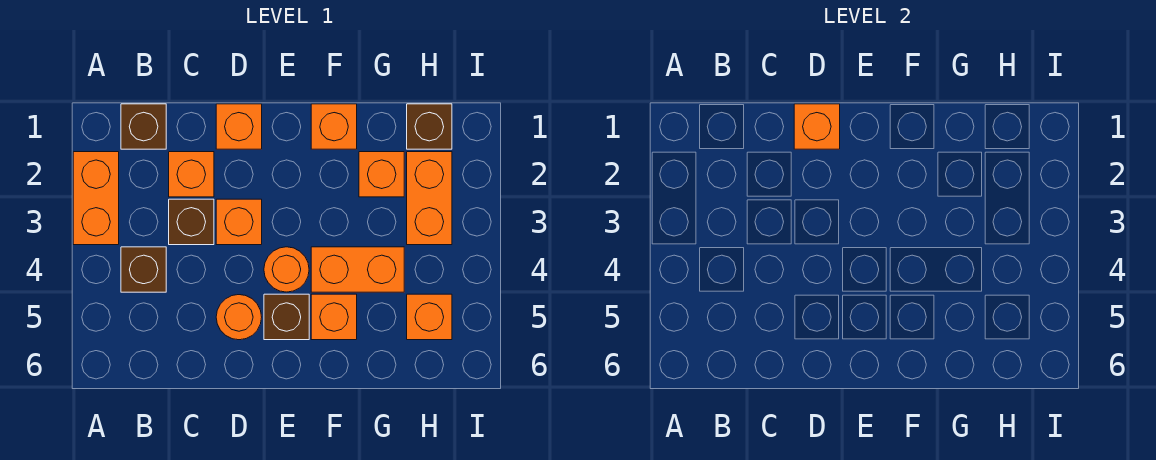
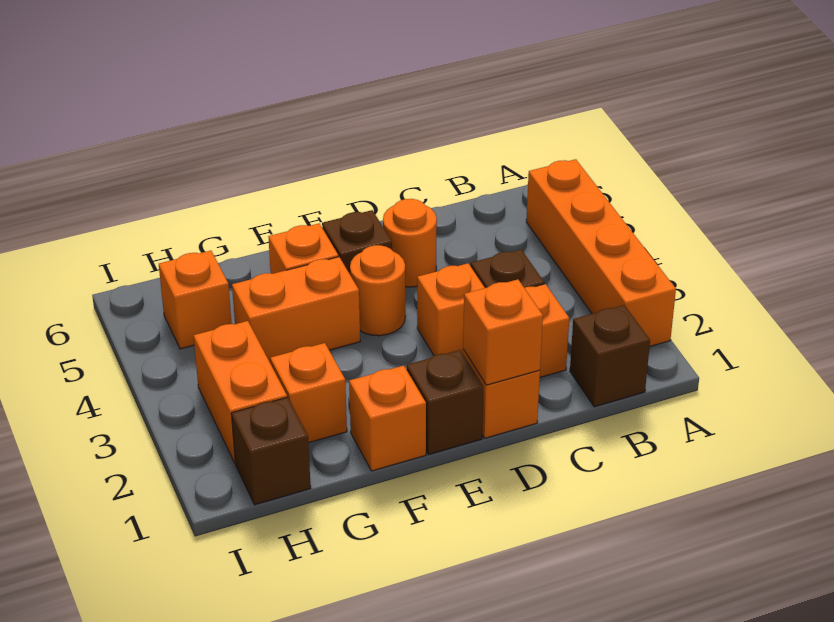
orange brick A2:A3 level 1 -> orange brick A2:A5 level 1
brown brick B4 level 1 -> brown brick E1 level 1

